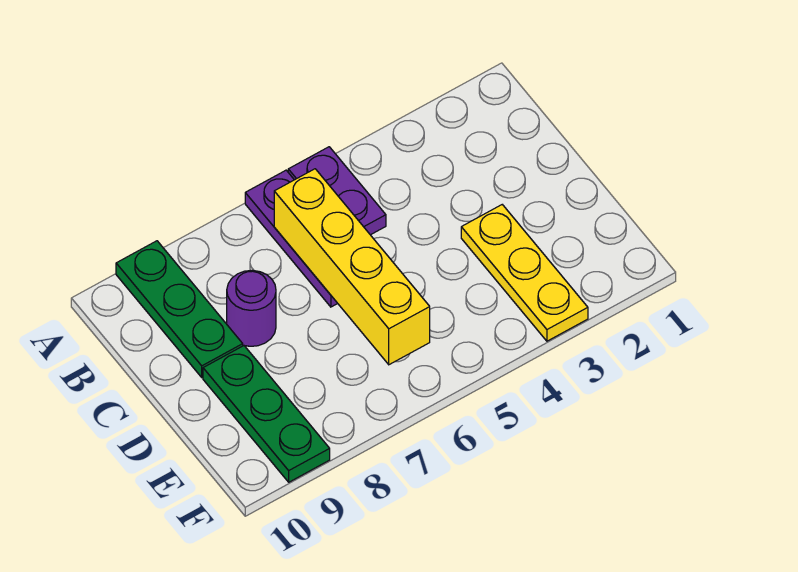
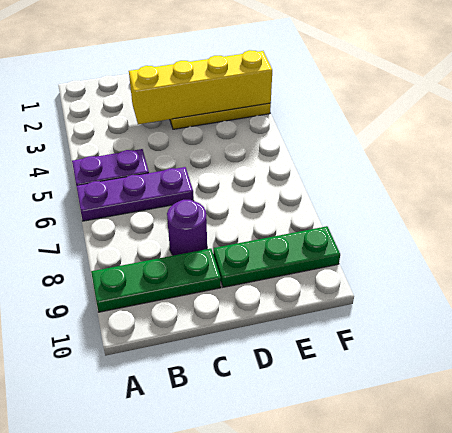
yellow brick B6:E6 level 2 -> yellow brick C3:F3 level 2

